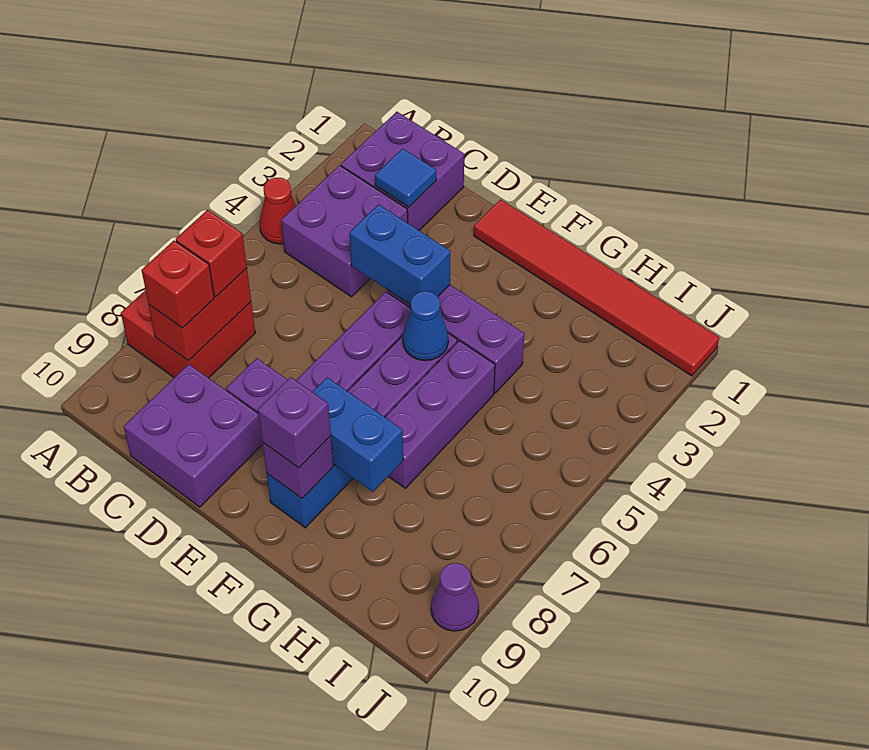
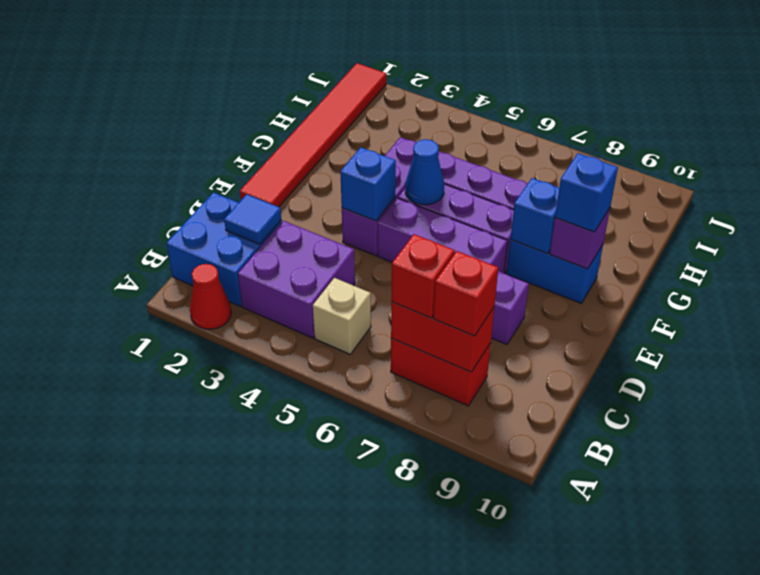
red cone A4 level 1 -> red cone A2 level 1
red brick A7:B8 level 1 -> red brick B7:B8 level 1
purple brick B1:C2 level 1 -> blue brick B1:C2 level 1
none -> tan brick B5 level 1
purple brick C9:D10 level 1 -> none
blue brick D4:E4 level 2 -> blue brick E4 level 2
blue brick F8:G8 level 2 -> blue brick F8 level 2
purple brick F9 level 3 -> blue brick F9 level 3
purple cone J9 level 1 -> none

